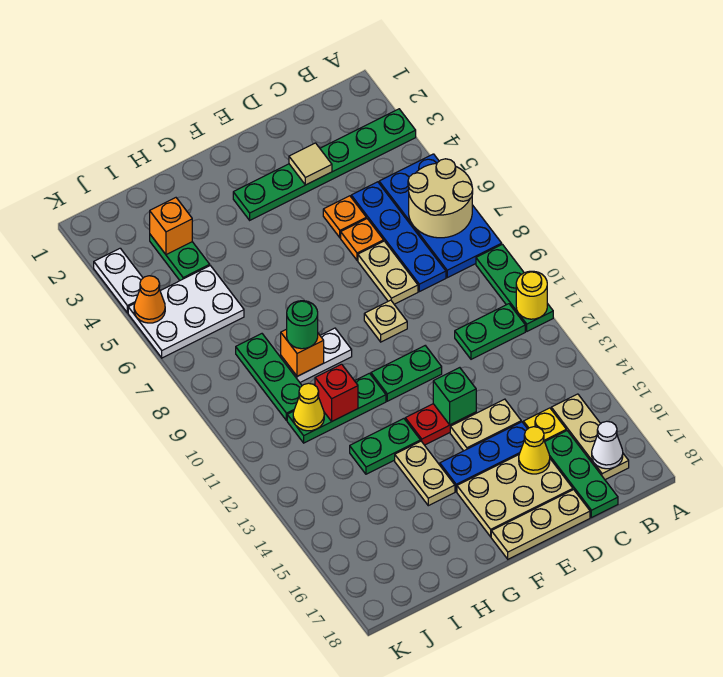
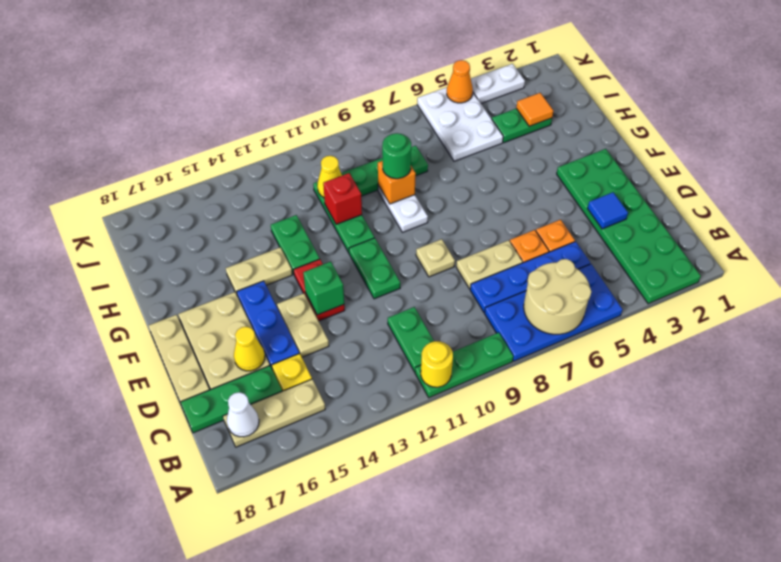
green plate A3:F3 level 1 -> green plate A2:F3 level 1
tan tile D3 level 2 -> blue tile D3 level 2
orange brick I3 level 2 -> orange tile I3 level 2

